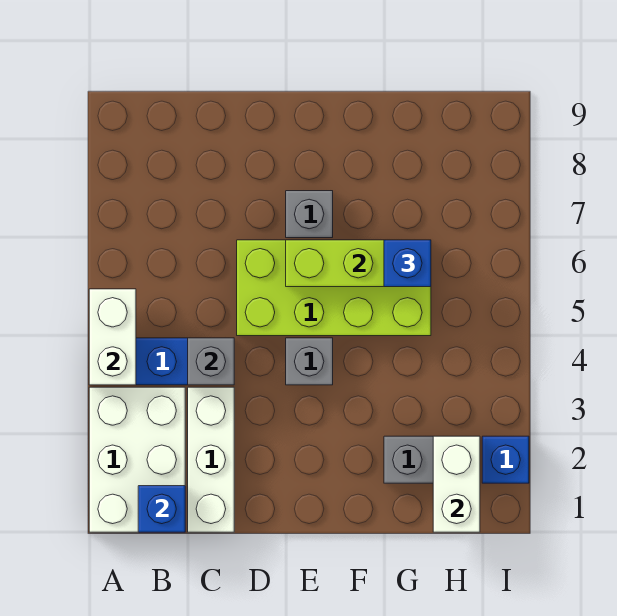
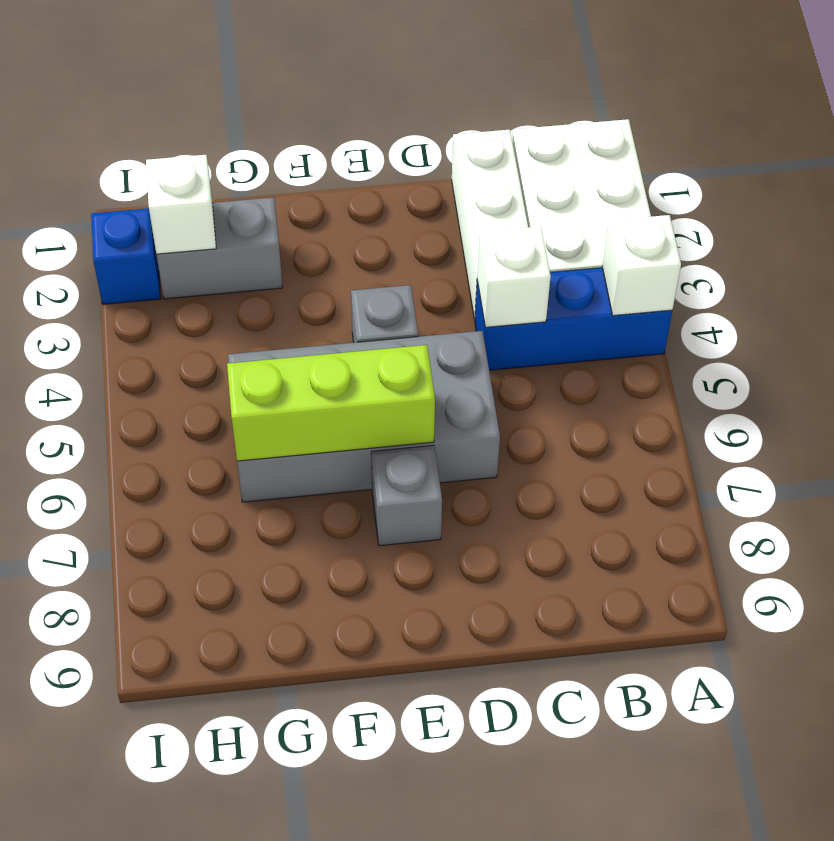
white brick A4:A5 level 2 -> white brick A4 level 2
blue brick B1 level 2 -> none
grey brick C4 level 2 -> white brick C4 level 2
lime brick D5:G6 level 1 -> grey brick D5:G6 level 1
blue brick G6 level 3 -> none
white brick H1:H2 level 2 -> white brick H2 level 2

